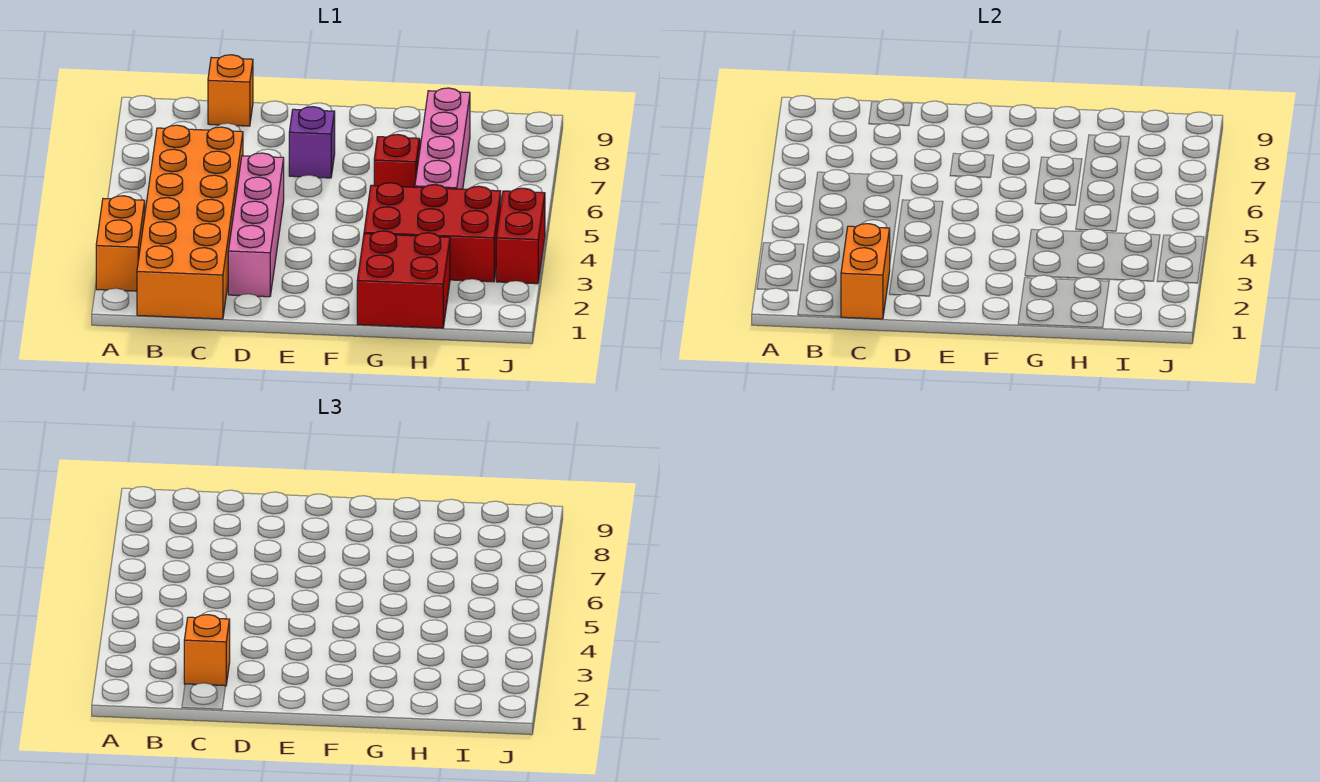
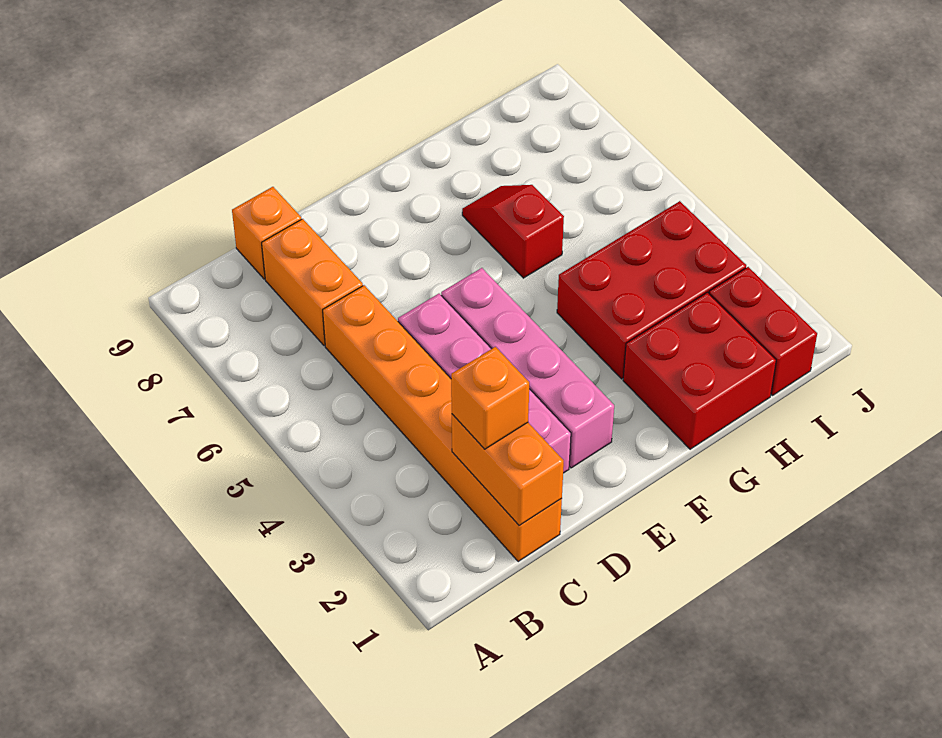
orange brick A2:A3 level 1 -> orange brick C7:C8 level 1
orange brick B1:C6 level 1 -> orange brick C1:C6 level 1
purple brick E7 level 1 -> none
pink brick H5:H8 level 1 -> pink brick E2:E5 level 1
red brick J3:J4 level 1 -> red brick I1:I2 level 1

